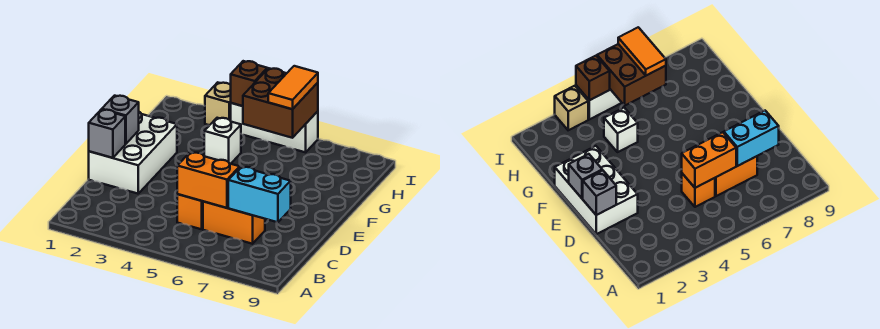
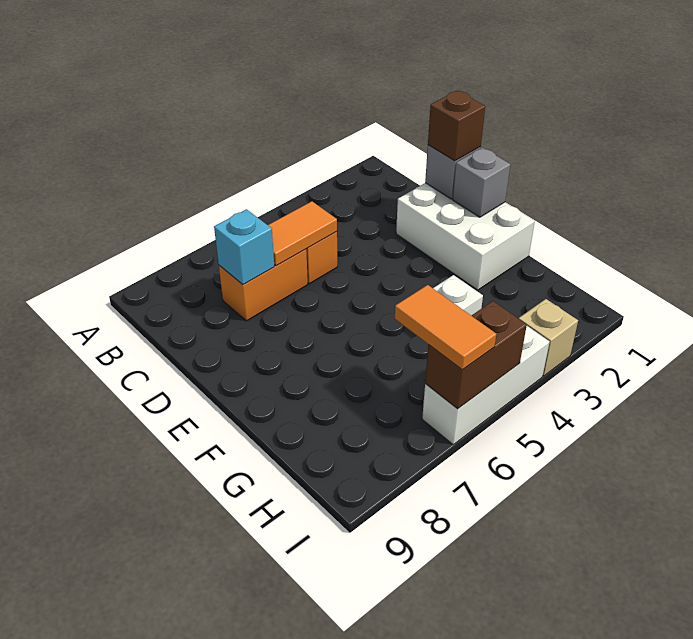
orange brick C5:C6 level 2 -> orange tile C5:C6 level 2
cyan brick C7:C8 level 2 -> cyan brick C7 level 2
brown brick H5:I6 level 2 -> brown brick I5:I6 level 2
brown brick I4 level 2 -> brown brick D1 level 3

